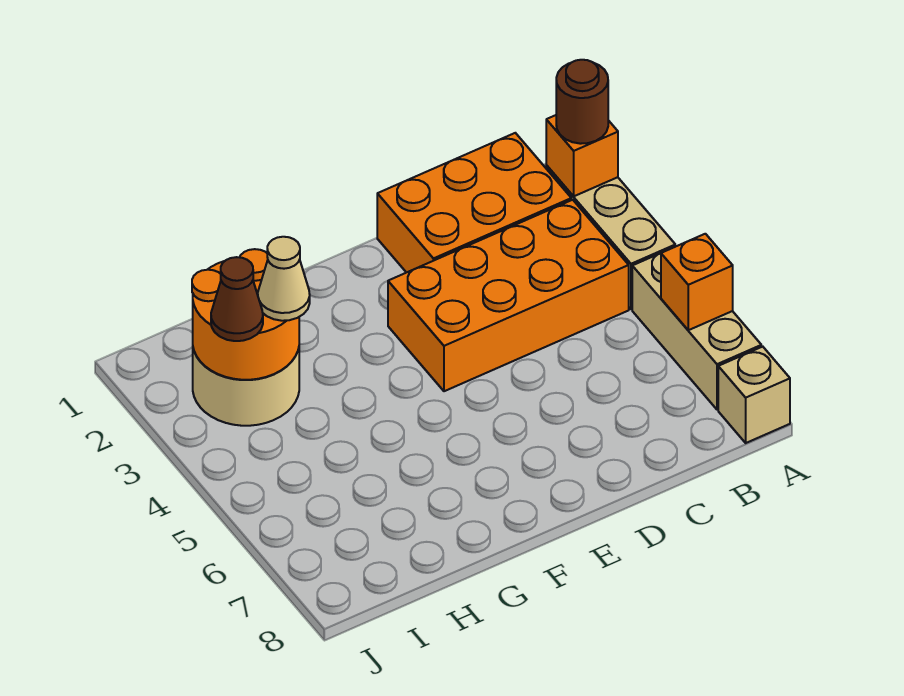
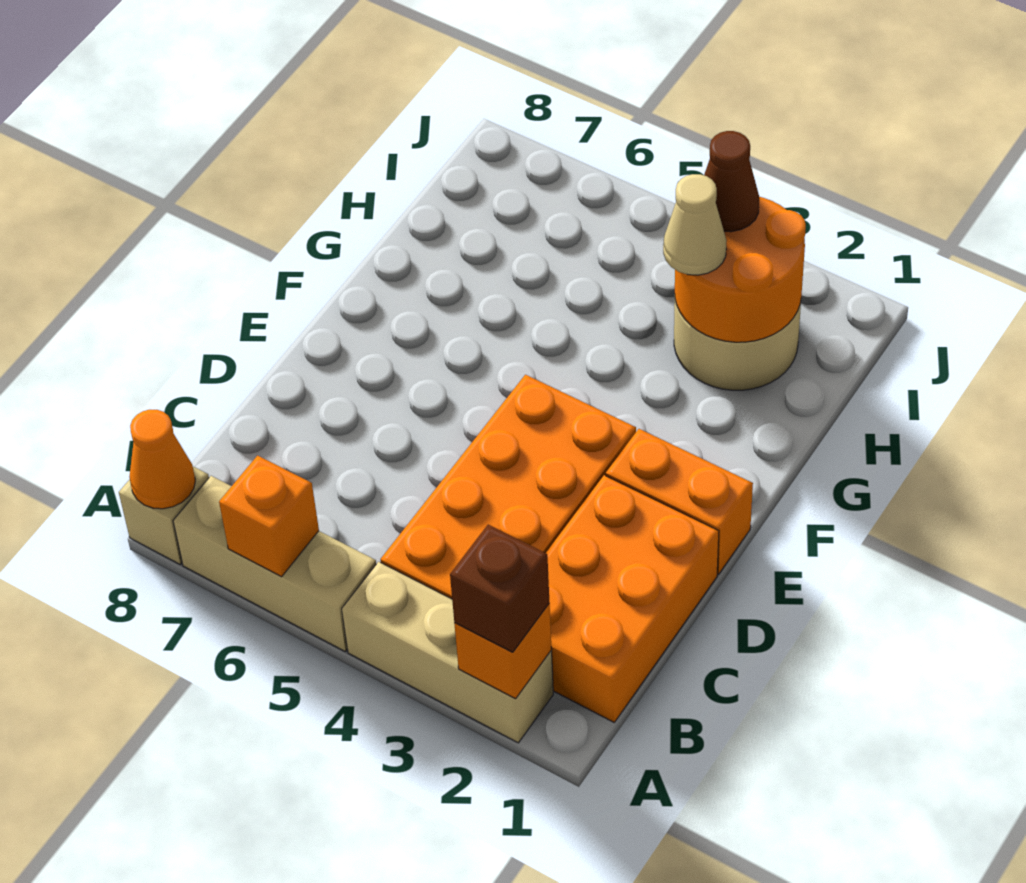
brown round brick A2 level 3 -> brown brick A2 level 3
none -> orange cone A8 level 2
none -> orange brick E1:E2 level 1

